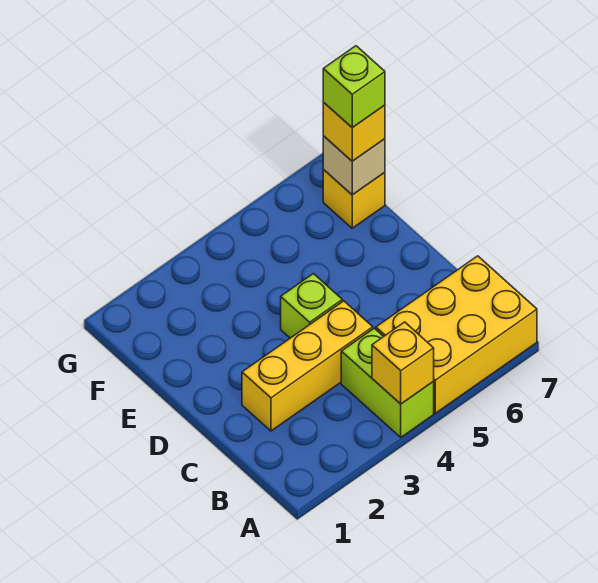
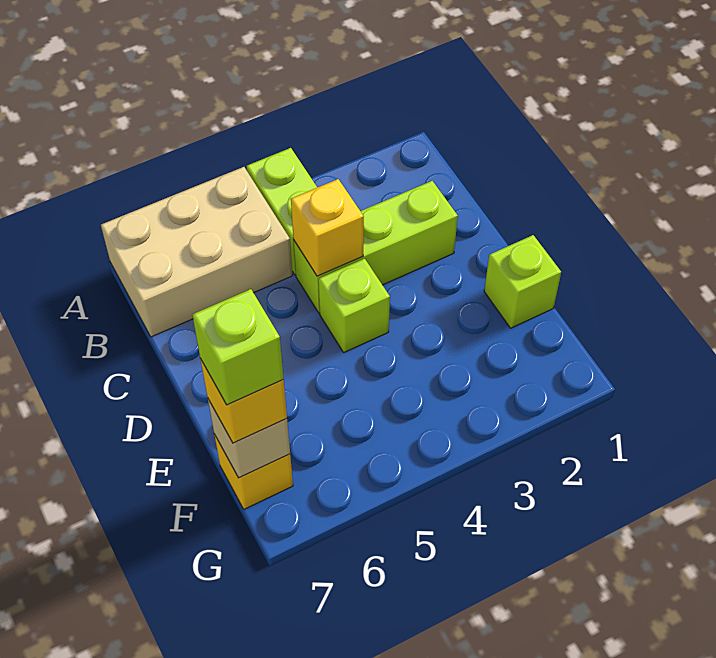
yellow brick A4 level 2 -> yellow brick C4 level 2
yellow brick A5:B7 level 1 -> tan brick A5:B7 level 1
yellow brick C2:C4 level 1 -> lime brick C2:C4 level 1
none -> lime brick E1 level 1

